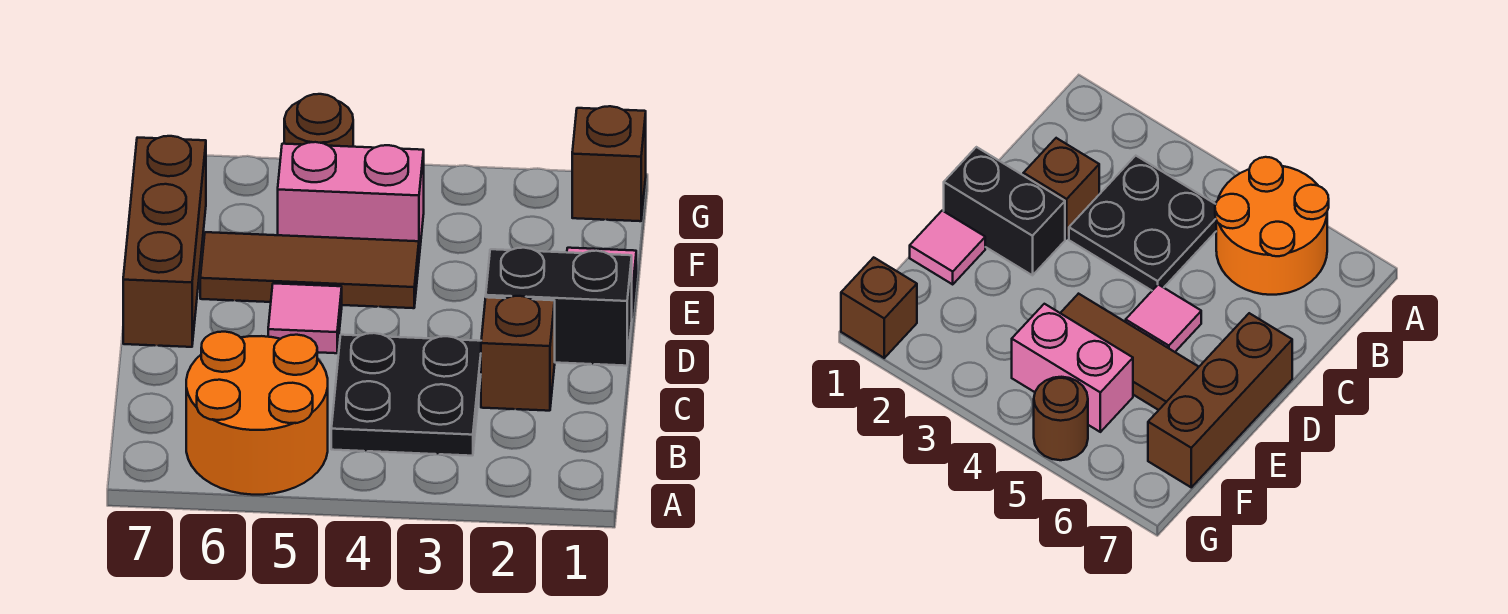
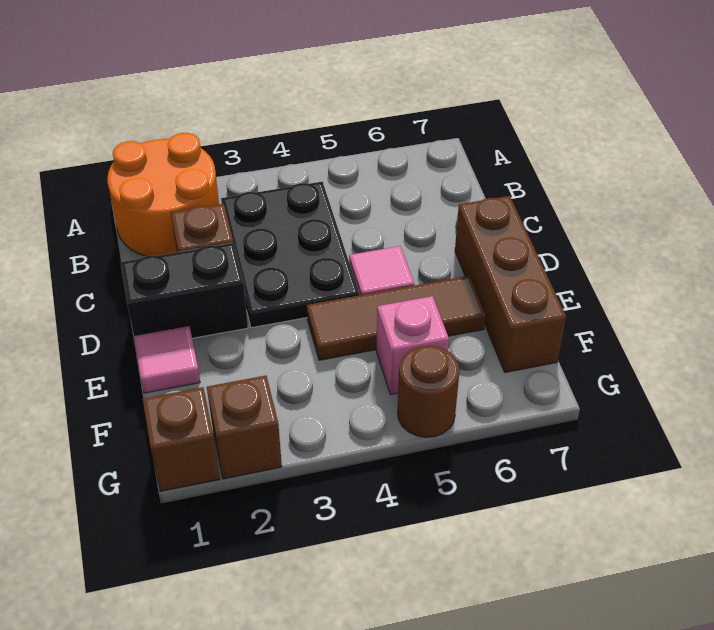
orange round brick A5:B6 level 1 -> orange round brick A1:B2 level 1
black plate B3:C4 level 1 -> black plate B3:D4 level 1
pink brick F4:F5 level 1 -> pink brick F5 level 1
none -> brown brick G2 level 1

